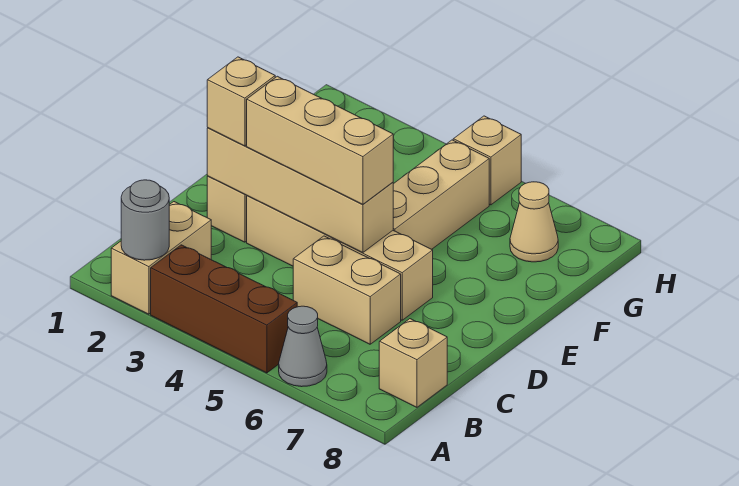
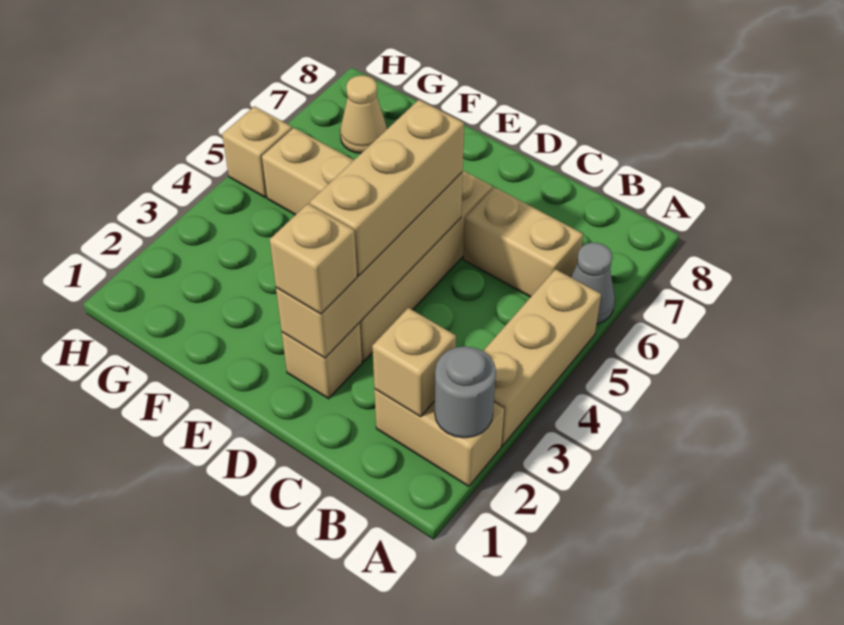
brown brick A3:A5 level 1 -> tan brick A3:A5 level 1
tan brick B8 level 1 -> tan brick B2 level 2
tan brick C5:C6 level 1 -> tan brick B6:C6 level 1

